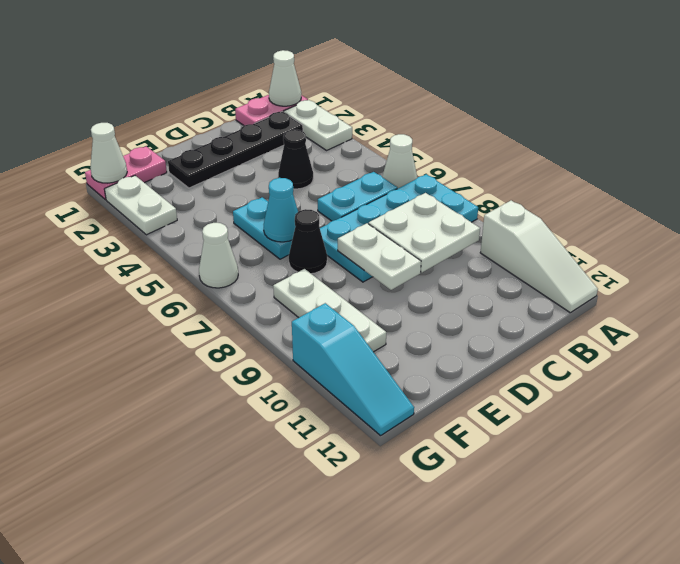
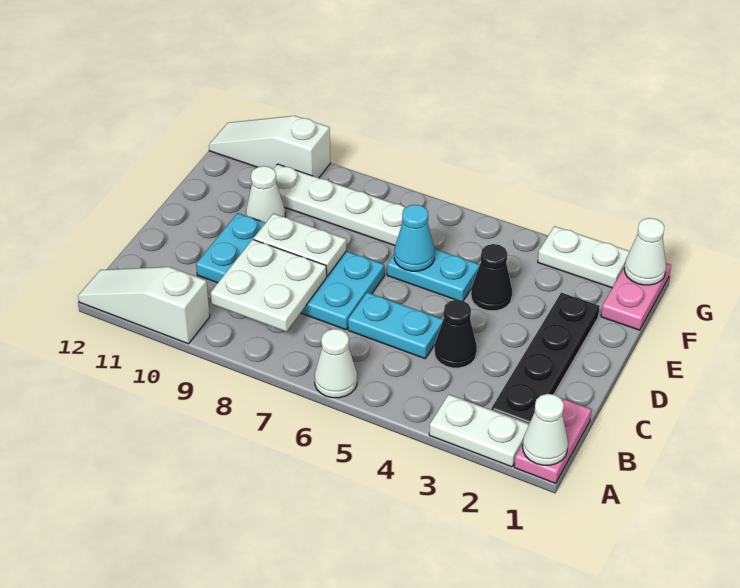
cyan plate A7:D8 level 1 -> cyan plate C7:D10 level 1
cyan plate B6:C6 level 1 -> cyan plate C5:C6 level 1
black cone E7 level 1 -> black cone E4 level 1
white plate F8:F10 level 1 -> white plate F7:F10 level 1
white cone G6 level 1 -> white cone E10 level 1
cyan slope G10:G12 level 1 top 10 -> white slope G10:G12 level 1 top 10

